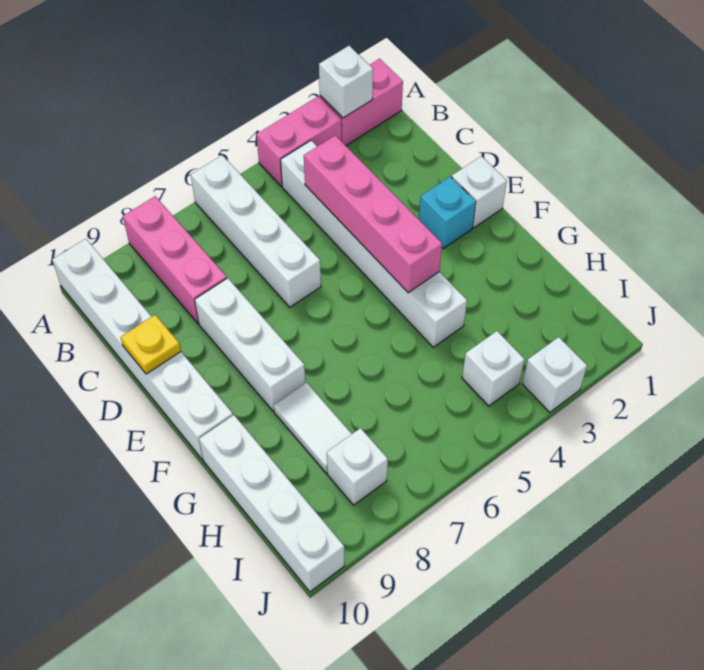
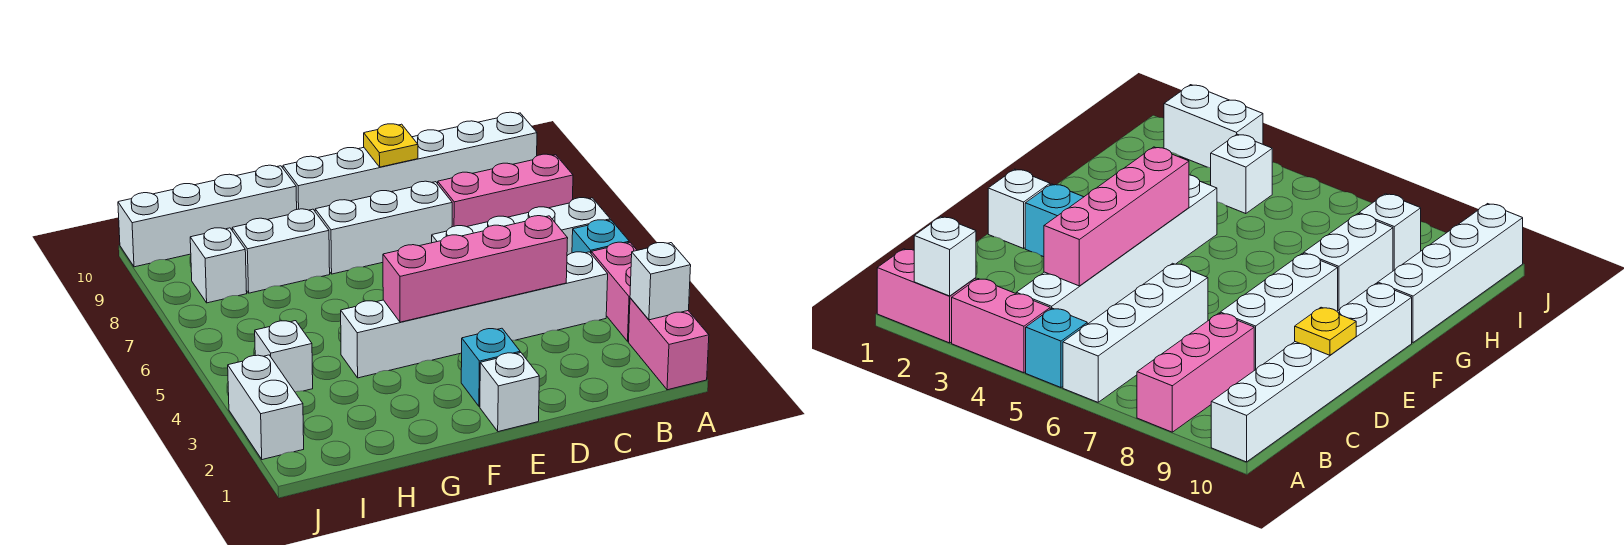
none -> cyan brick A5 level 1
white tile G8:H8 level 1 -> white brick G8:H8 level 1
white brick J3 level 1 -> white brick J2:J3 level 1

